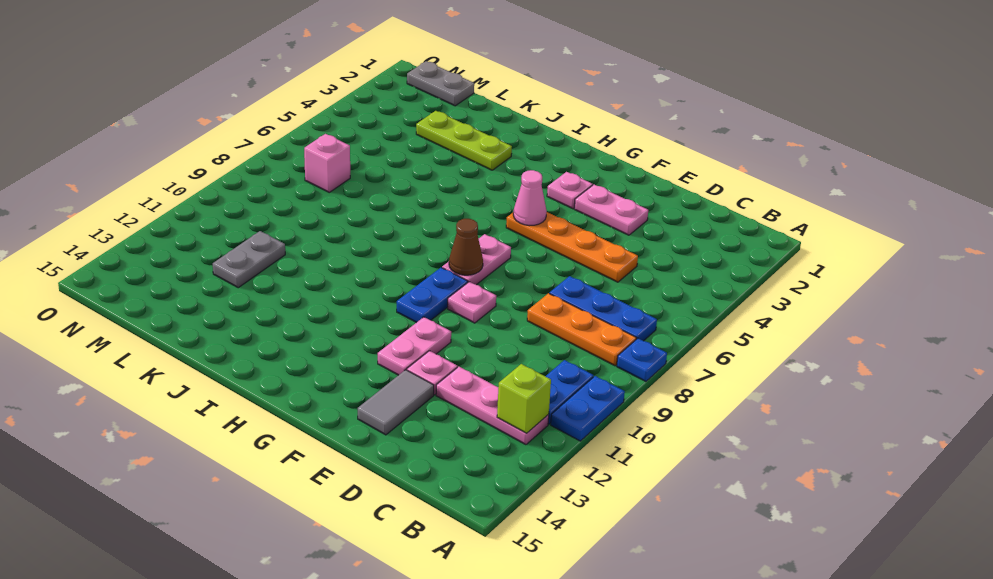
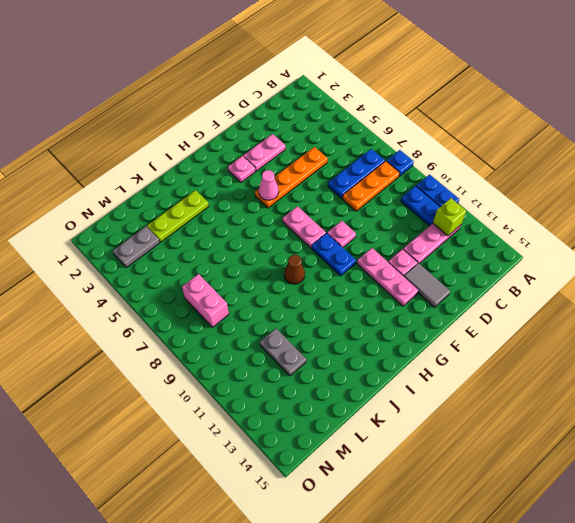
pink plate F11:F12 level 1 -> pink plate F11:F13 level 1
brown cone G8 level 2 -> brown cone I9 level 1
grey plate M1:N1 level 1 -> grey plate M3:N3 level 1
pink brick M7 level 1 -> pink brick M7:M8 level 1

